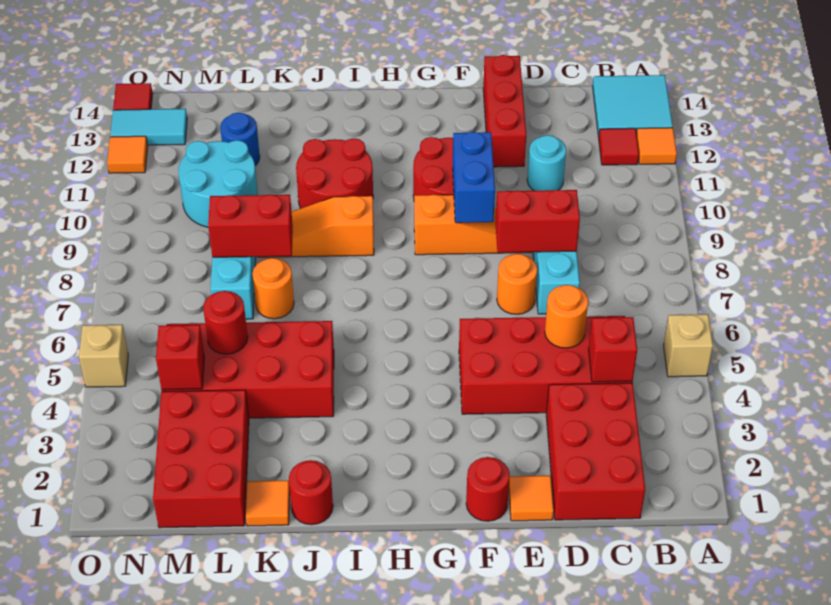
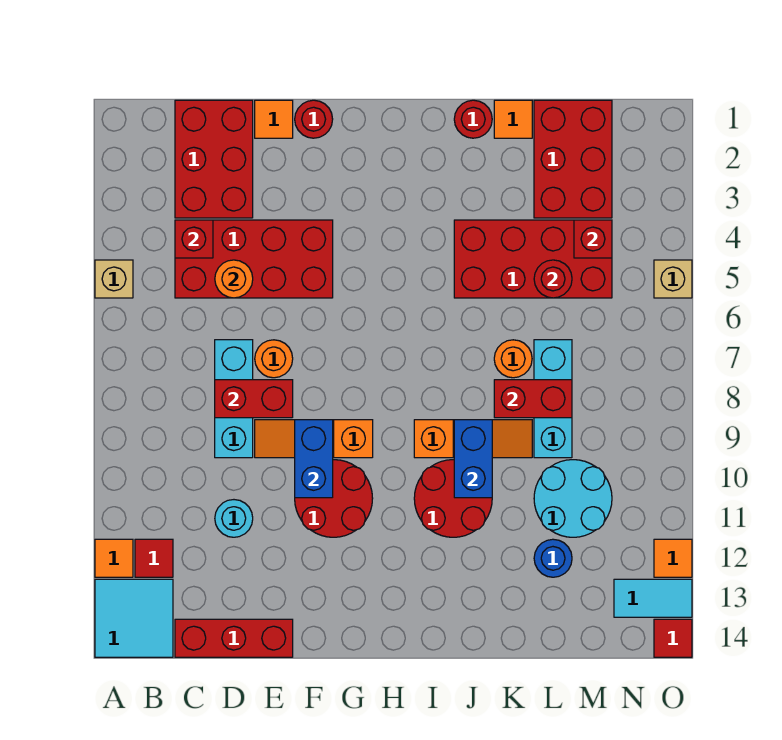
red brick E12:E14 level 1 -> red brick C14:E14 level 1
none -> blue brick J9:J10 level 2

